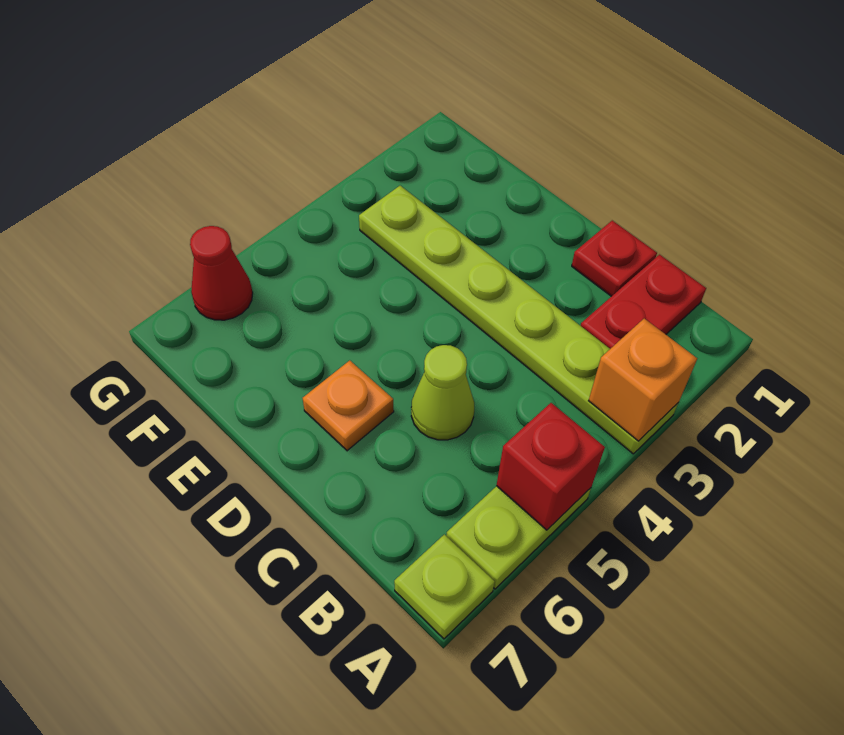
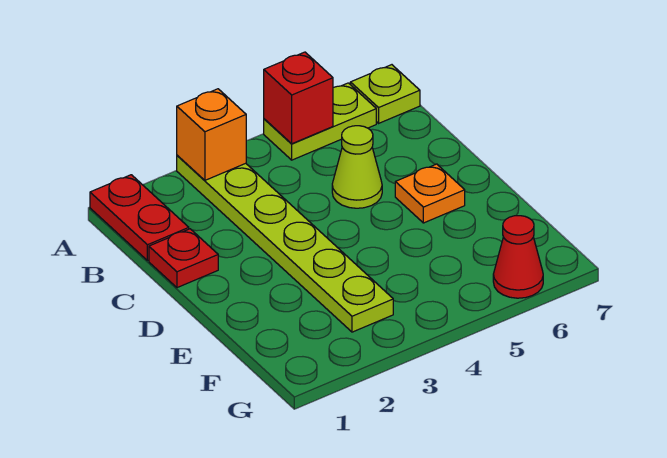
red plate B1:B2 level 1 -> red plate A1:B1 level 1

